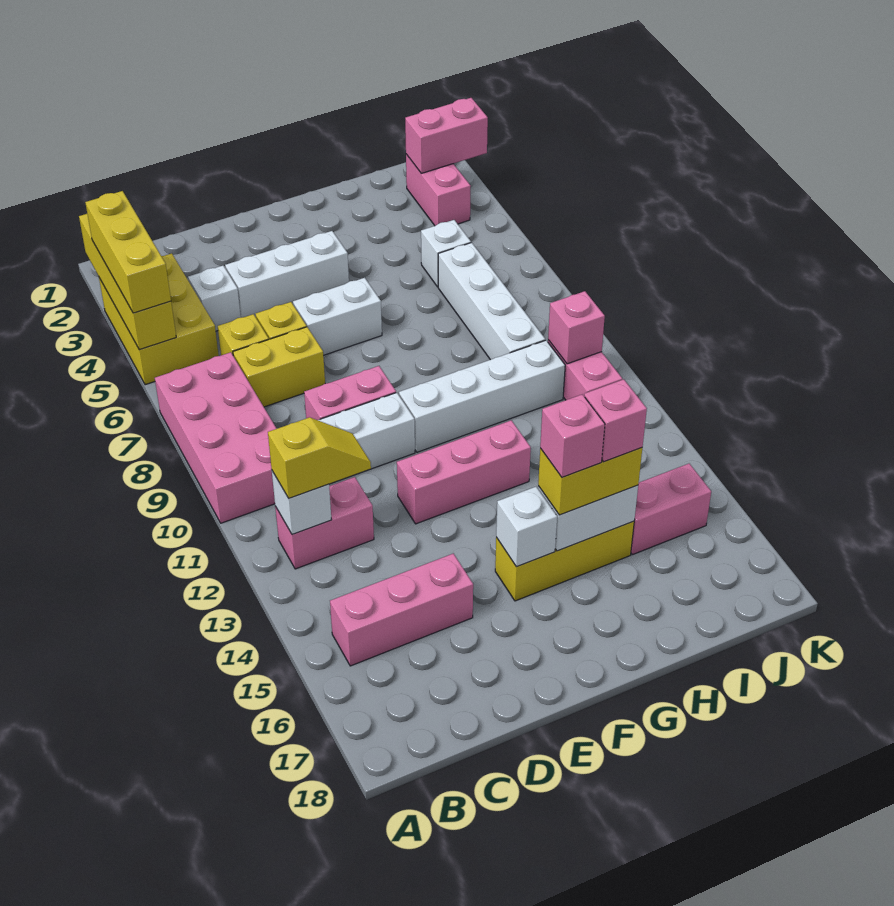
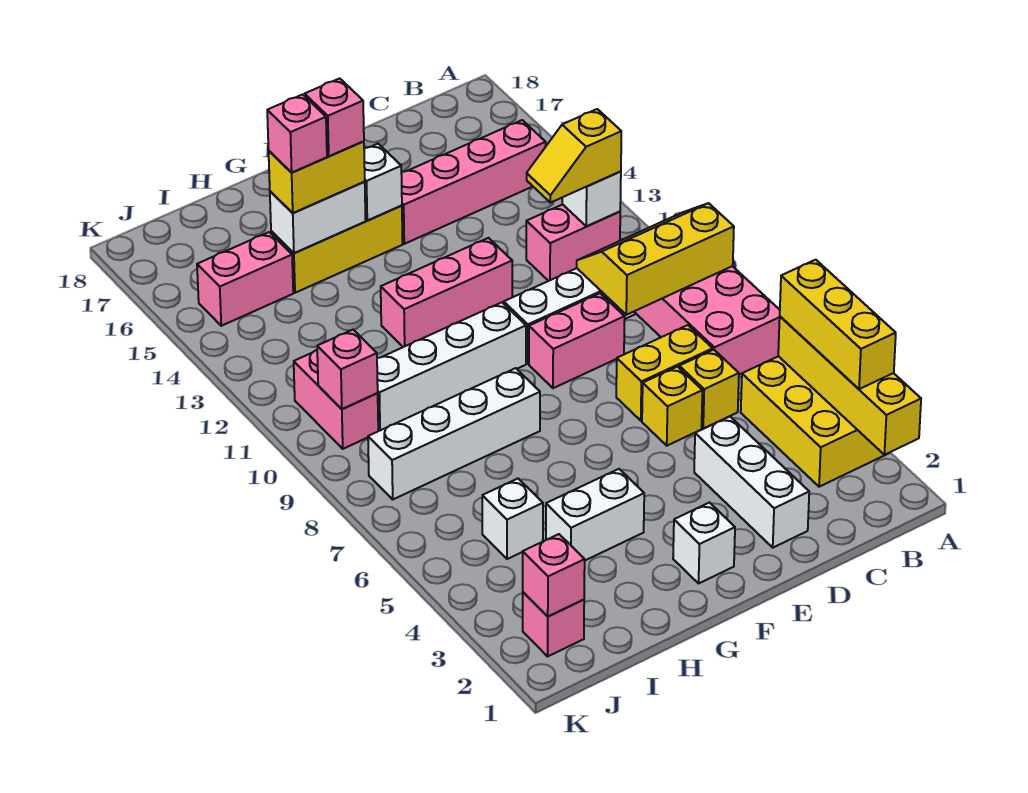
none -> yellow slope A9:C10 level 2 top 9
pink brick B15:D15 level 1 -> pink brick B15:E15 level 1
white brick C4 level 1 -> white brick F2 level 1
white brick D4:F4 level 1 -> white brick D2:D4 level 1
white brick E6:F6 level 1 -> white brick G4:H4 level 1
white brick I6:I9 level 1 -> white brick G8:J8 level 1
pink brick J2:J3 level 1 -> pink brick J2 level 1
pink brick J2:K2 level 2 -> pink brick J2 level 2

